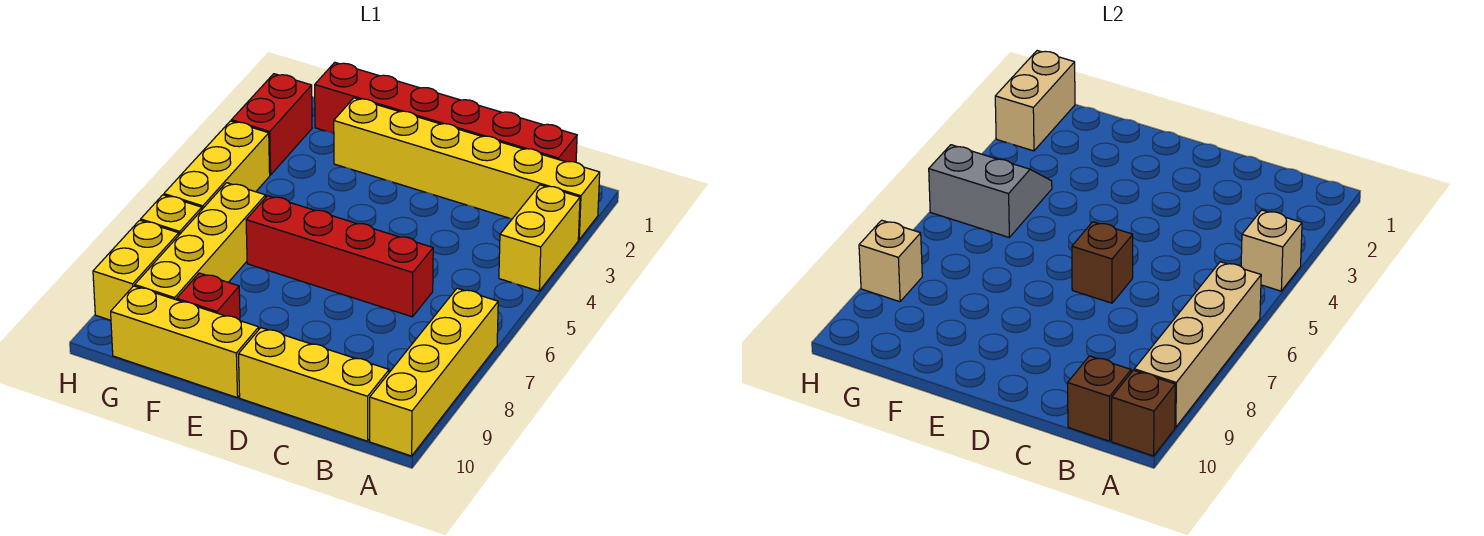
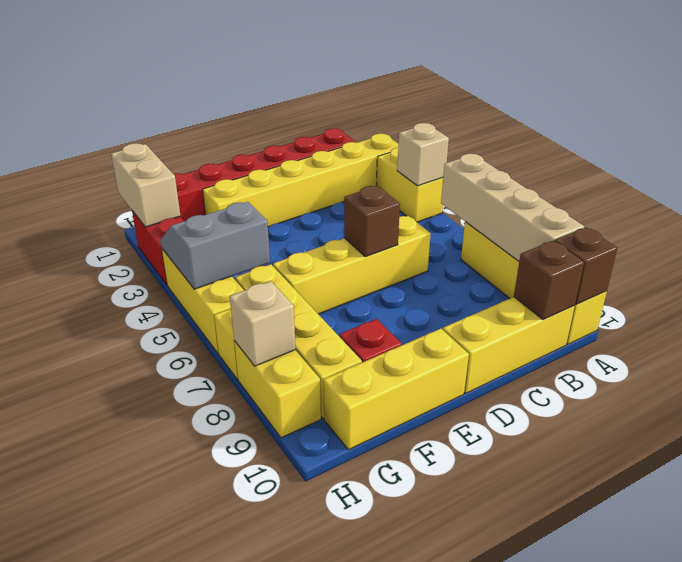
red brick C6:F6 level 1 -> yellow brick C6:F6 level 1

